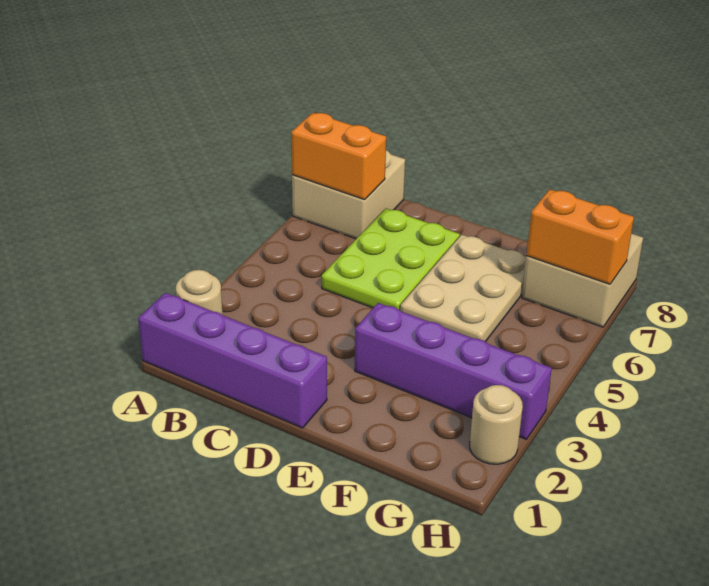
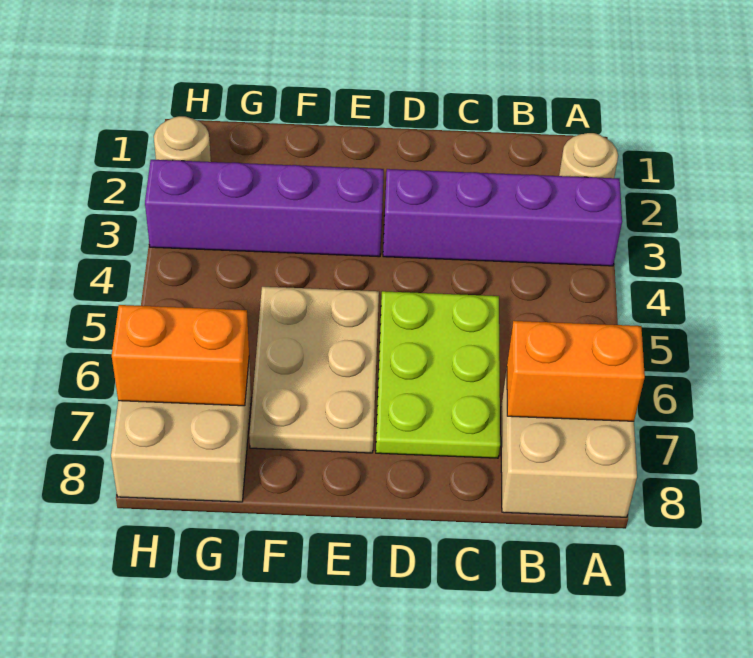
purple brick A1:D1 level 1 -> purple brick A3:D3 level 1

